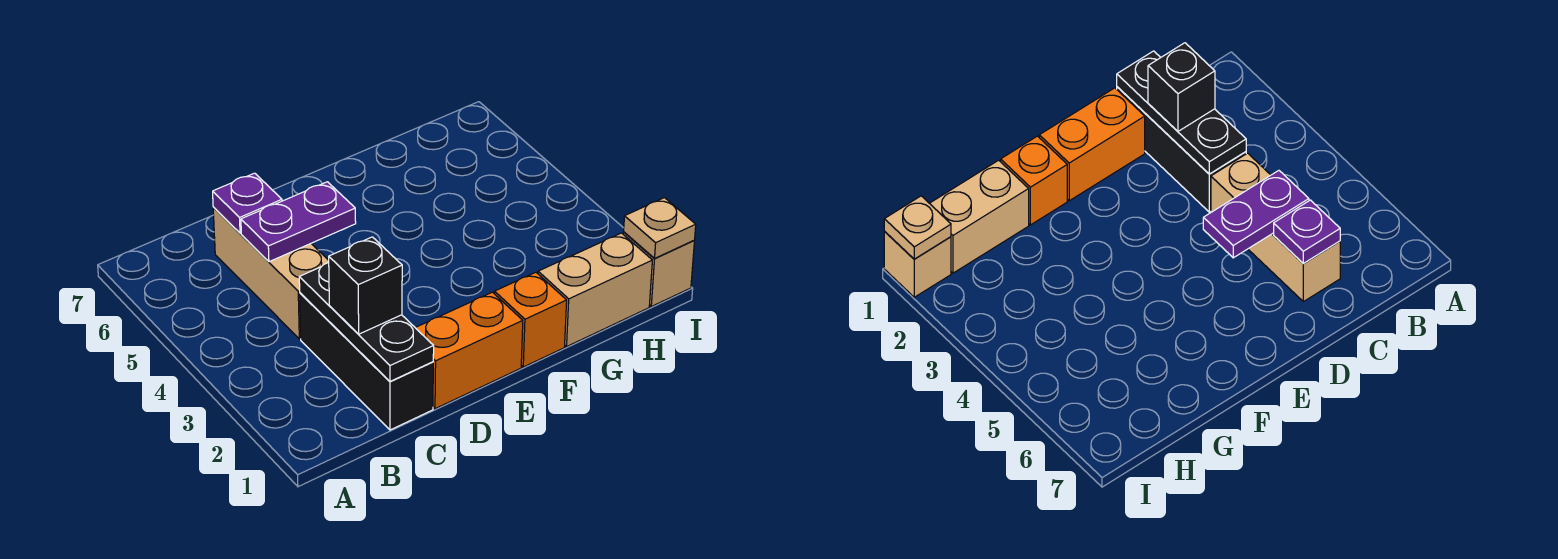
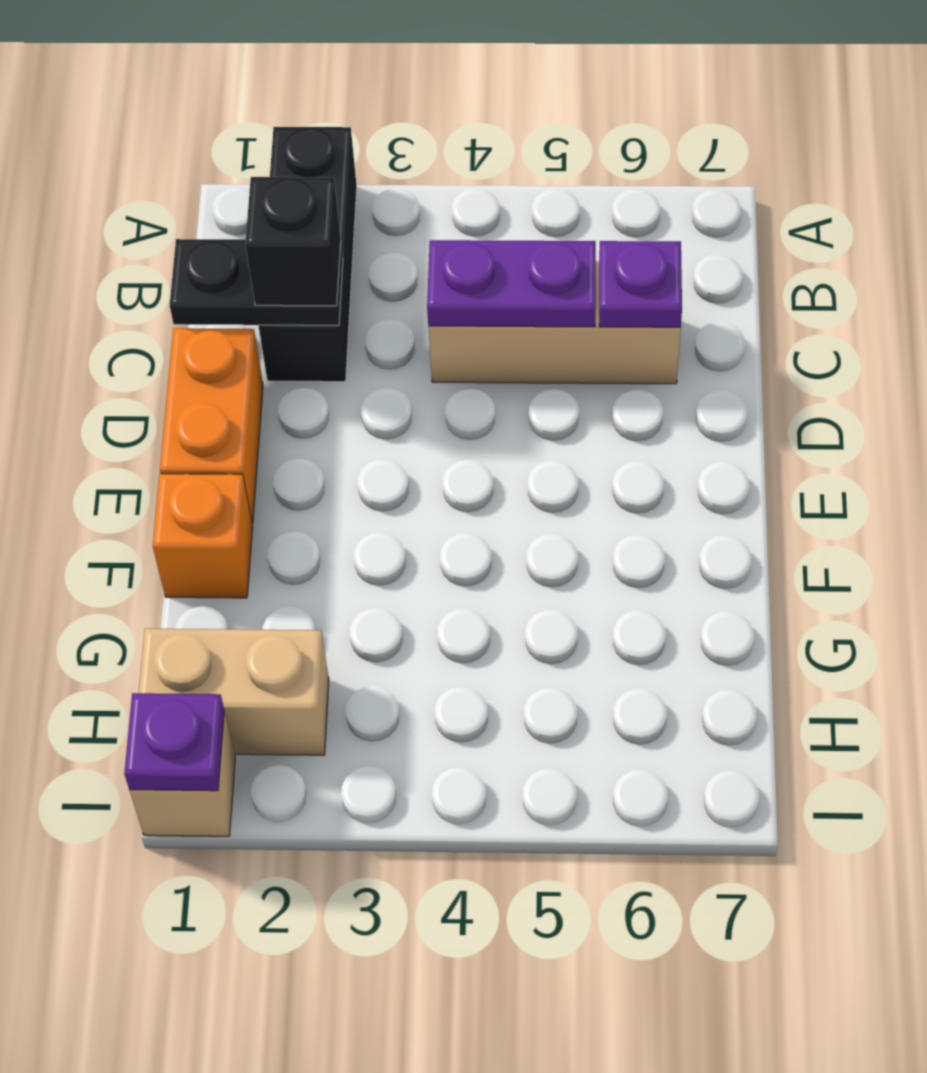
black brick C1:C3 level 1 -> black brick A2:C2 level 1
black plate C1:C3 level 2 -> black plate C1:C2 level 2
purple plate C5:D5 level 2 -> purple plate C4:C5 level 2
tan brick G1:H1 level 1 -> tan brick H1:H2 level 1
tan plate I1 level 2 -> purple plate I1 level 2

